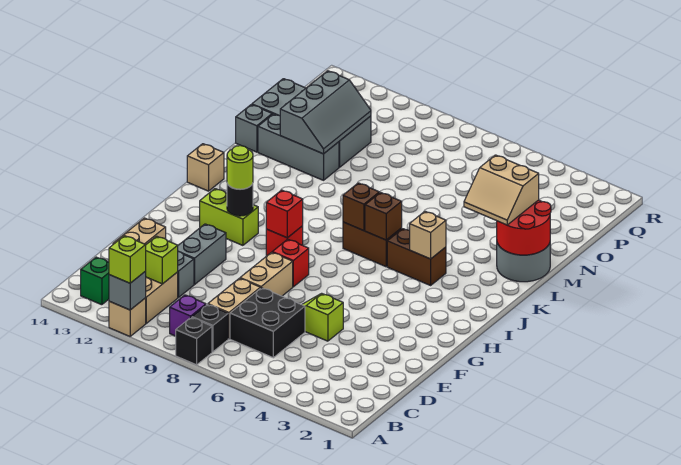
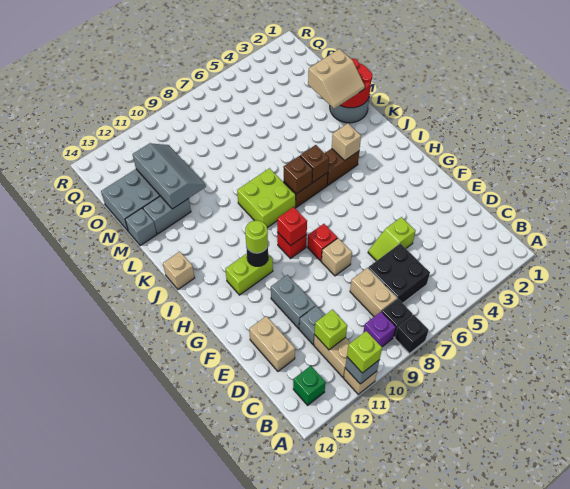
tan brick E8:F8 level 1 -> tan brick F8 level 1
none -> lime brick J8:K9 level 1
grey brick M11:M13 level 1 -> grey brick M12:M13 level 1

